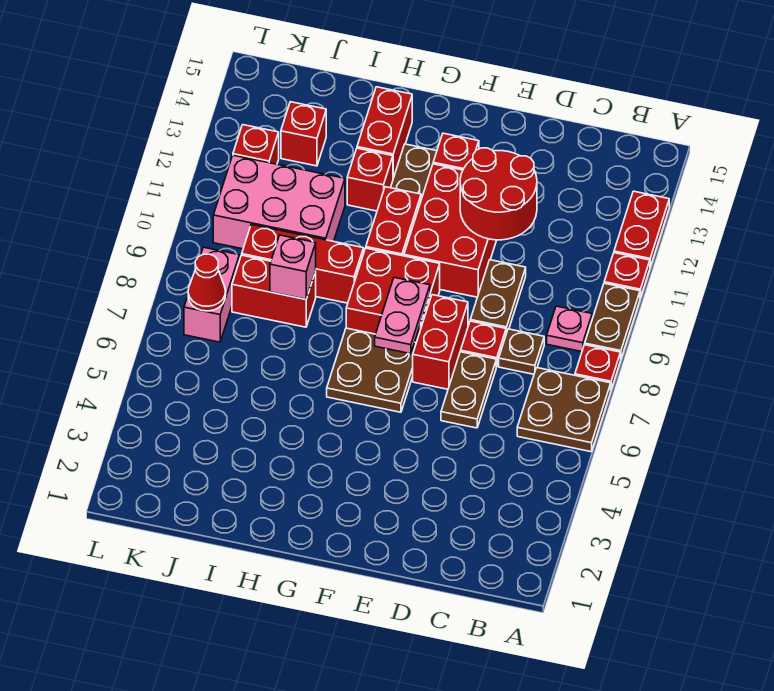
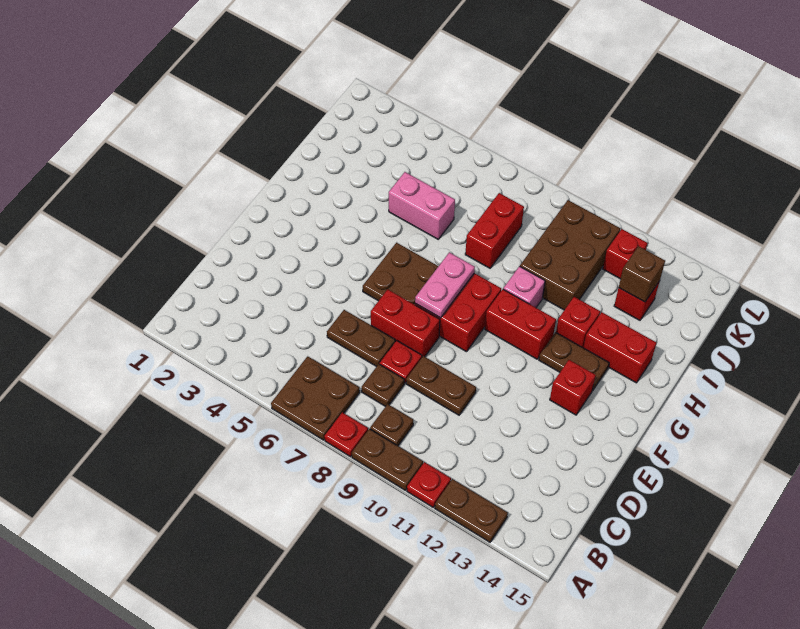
red plate A12:A13 level 1 -> brown plate A12:A13 level 1
pink plate B9 level 1 -> brown plate B9 level 1
red round brick D11:E12 level 2 -> none
red brick E10:F12 level 1 -> none
pink plate F7:F8 level 2 -> pink plate F8:G8 level 2
red brick H9:J9 level 1 -> none
pink brick I8 level 2 -> pink brick H10 level 1
pink brick I10:K11 level 1 -> brown brick I10:K11 level 1
none -> brown brick J13 level 2
pink brick K7:K8 level 1 -> pink brick I5:I6 level 1
red cone K7 level 2 -> none

